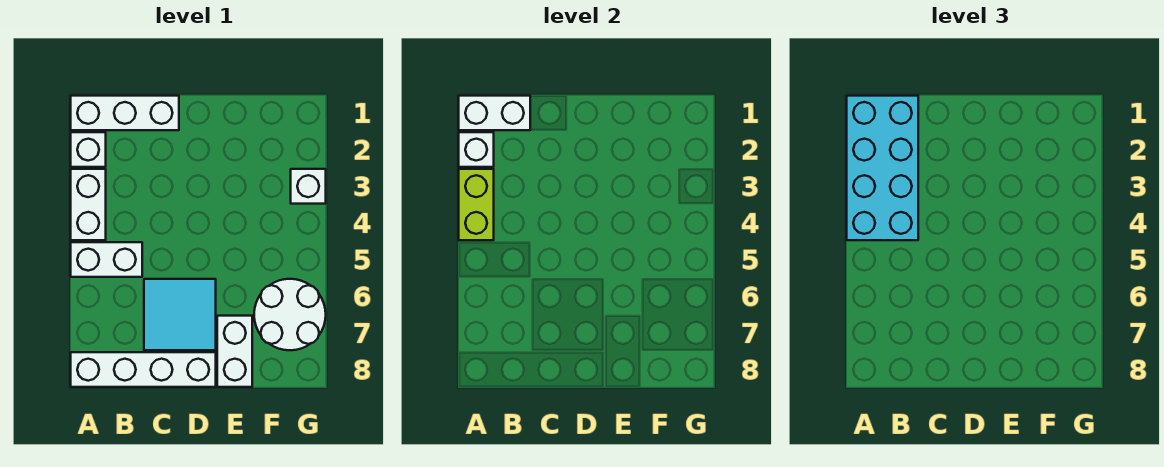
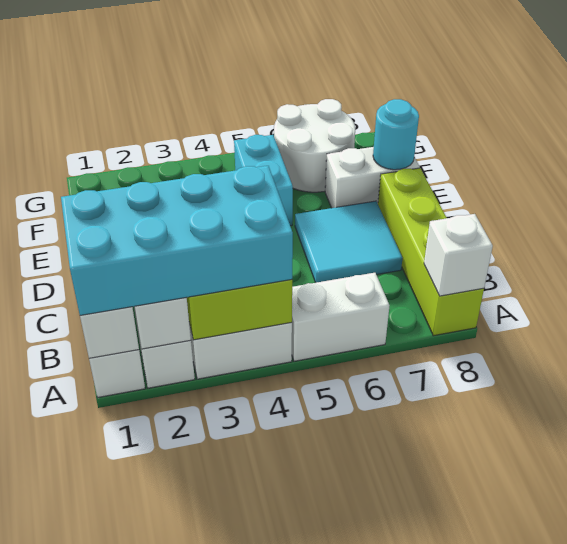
white brick A5:B5 level 1 -> white brick A5:A6 level 1
white brick A8:D8 level 1 -> lime brick A8:D8 level 1
none -> cyan brick E5:F5 level 1
none -> cyan round brick E8 level 2
white brick G3 level 1 -> white brick A8 level 2

